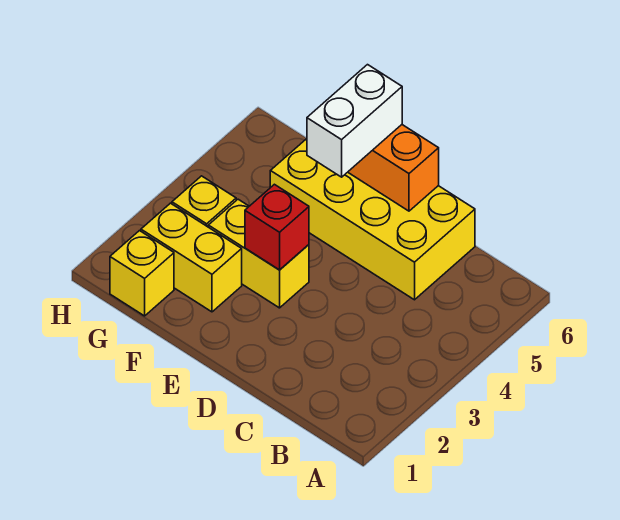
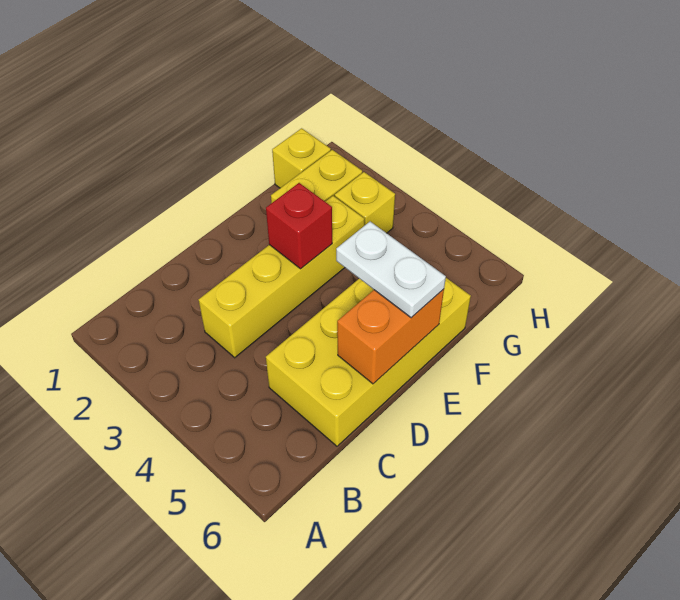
yellow brick E3:F3 level 1 -> yellow brick C3:F3 level 1
white brick E5:E6 level 3 -> white plate E5:E6 level 3

